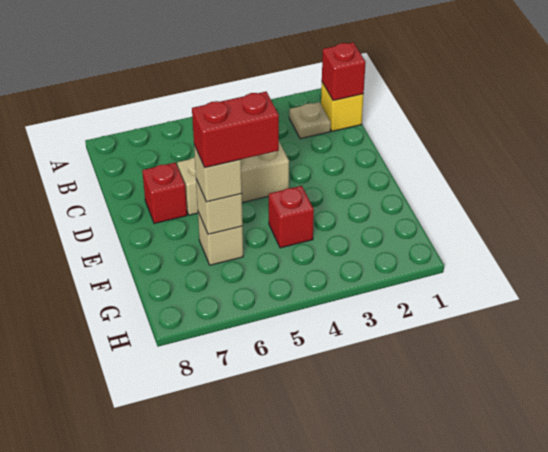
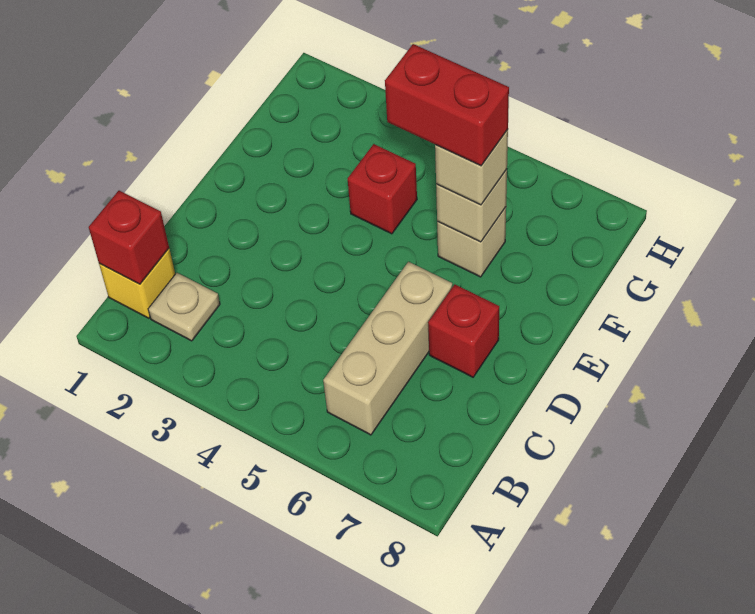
tan brick D4:D6 level 1 -> tan brick B6:D6 level 1

